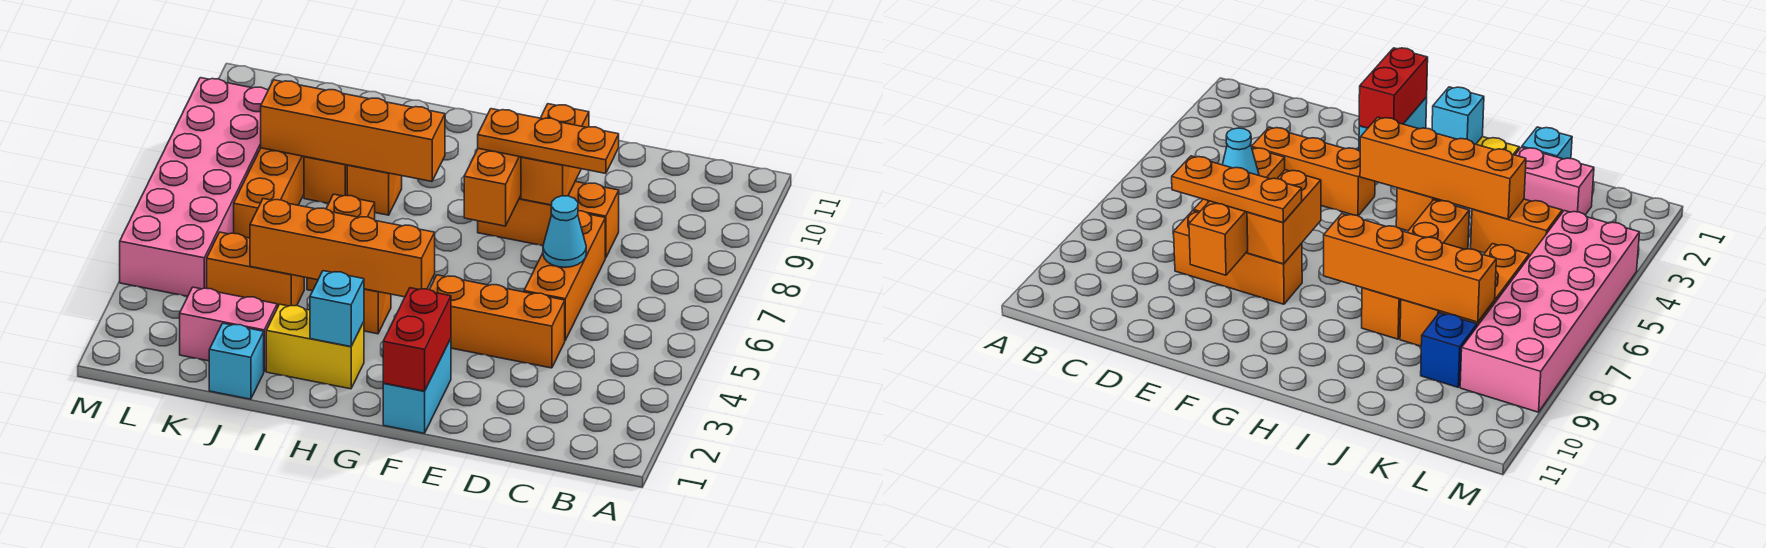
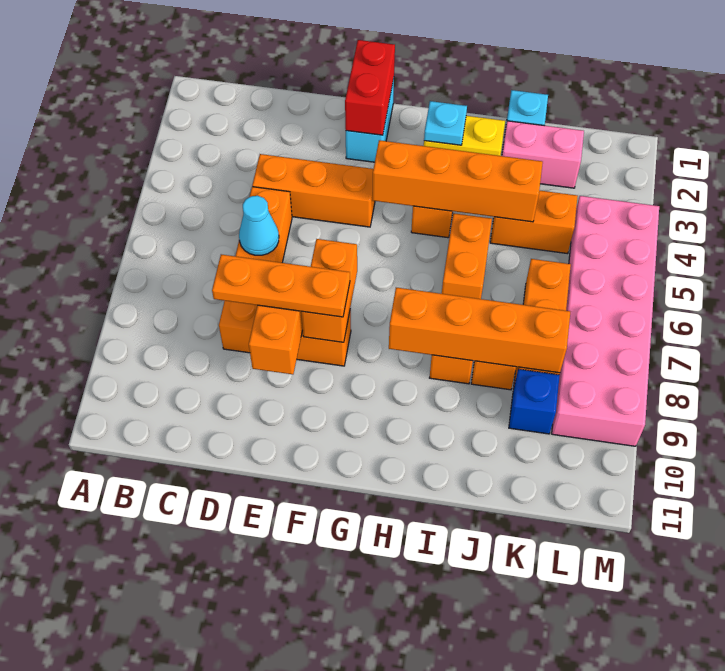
cyan brick H2 level 2 -> cyan plate H2 level 2

